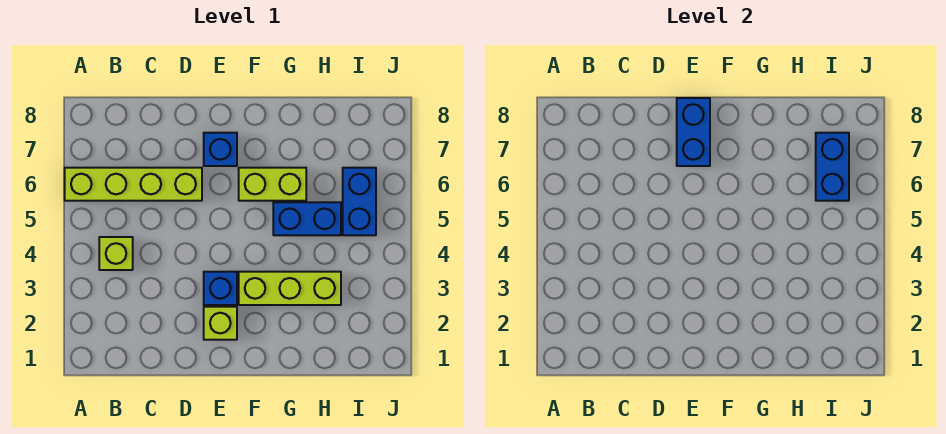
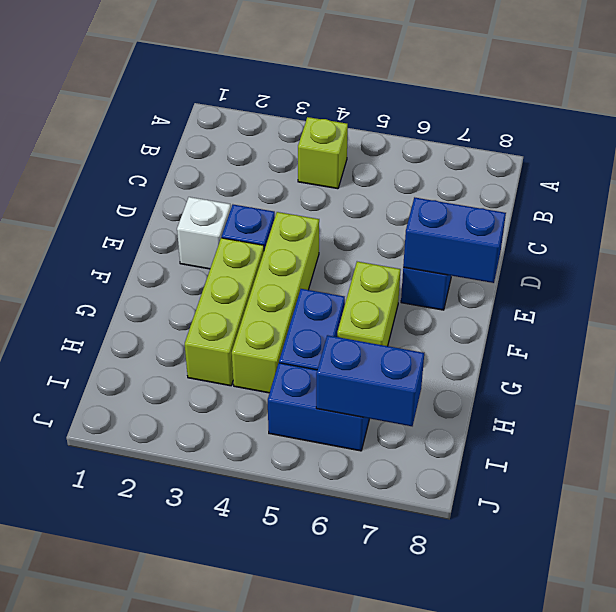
lime brick A6:D6 level 1 -> lime brick E4:H4 level 1
lime brick E2 level 1 -> white brick E2 level 1

